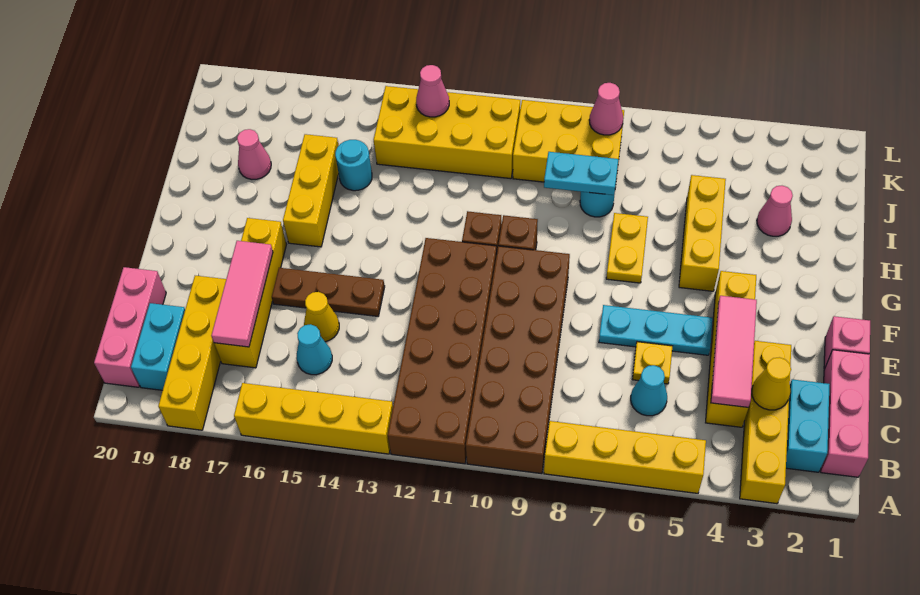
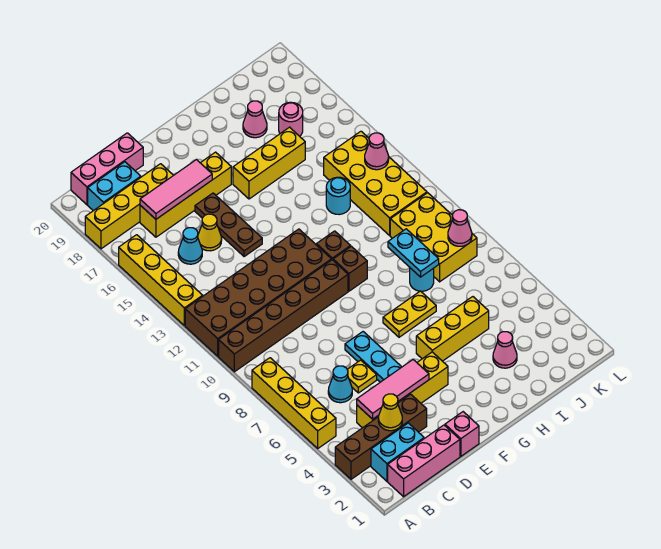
yellow brick A3:D3 level 1 -> brown brick A3:D3 level 1
brown brick A9:F10 level 1 -> brown brick A10:F10 level 1
cyan round brick I15 level 1 -> cyan round brick I13 level 1
none -> pink round brick J17 level 1

